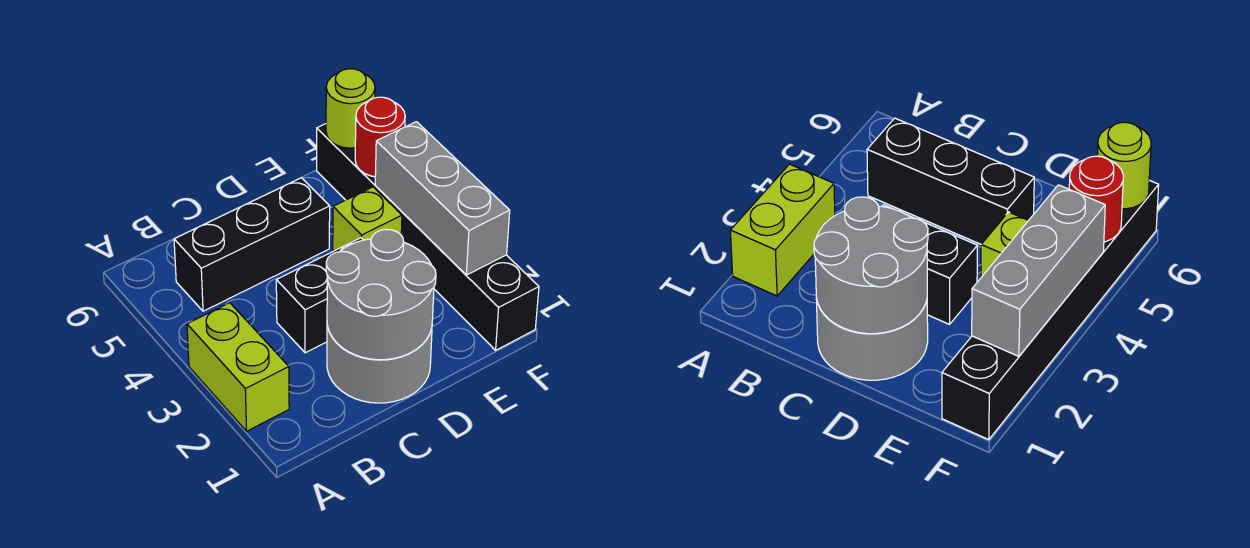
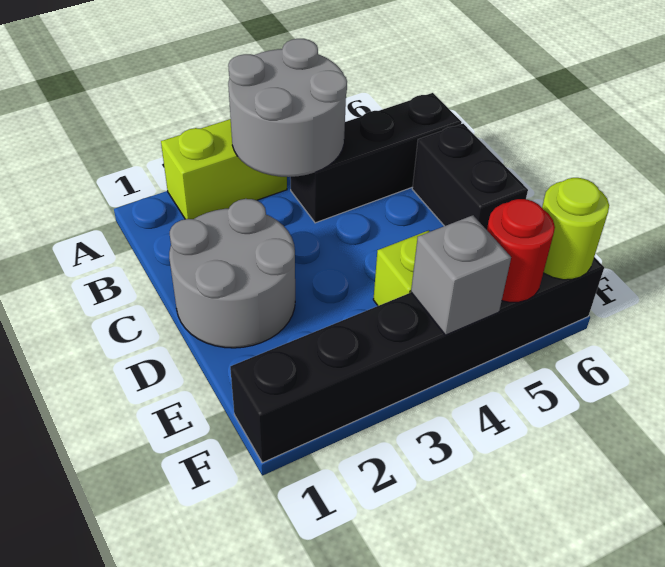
black brick B5:D5 level 1 -> black brick B4:B6 level 1
grey round brick C1:D2 level 2 -> grey round brick A3:B4 level 2
black brick C3:D3 level 1 -> black brick C6:D6 level 1
grey brick F2:F4 level 2 -> grey brick F4 level 2

